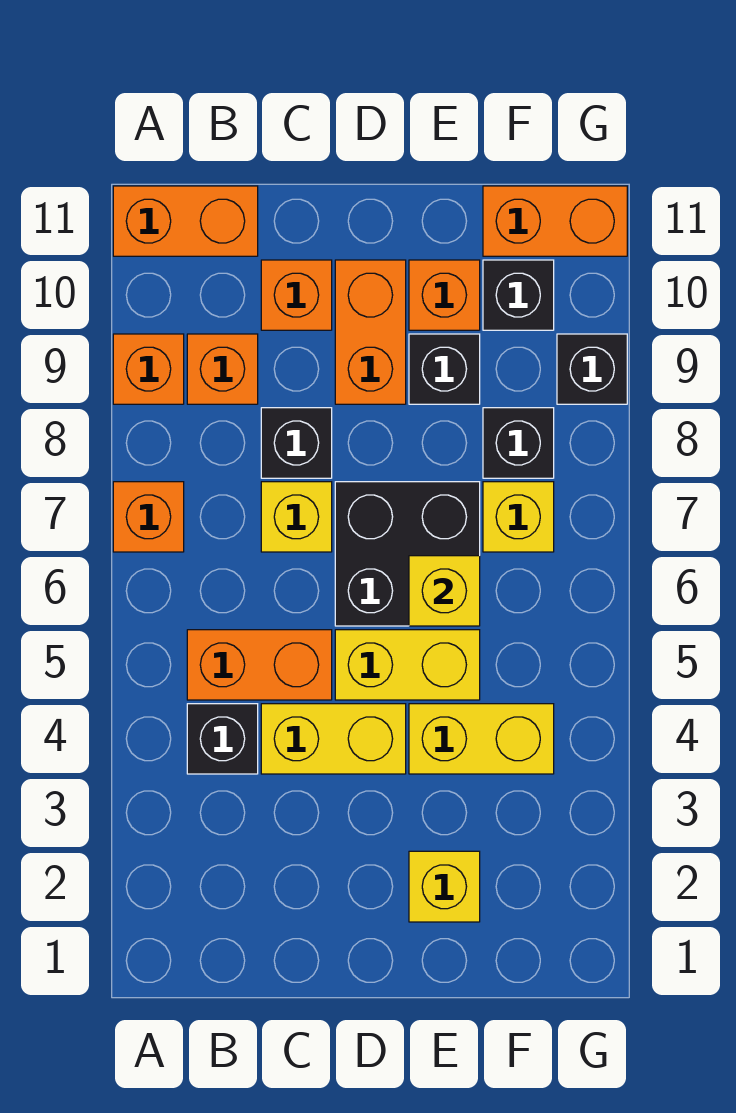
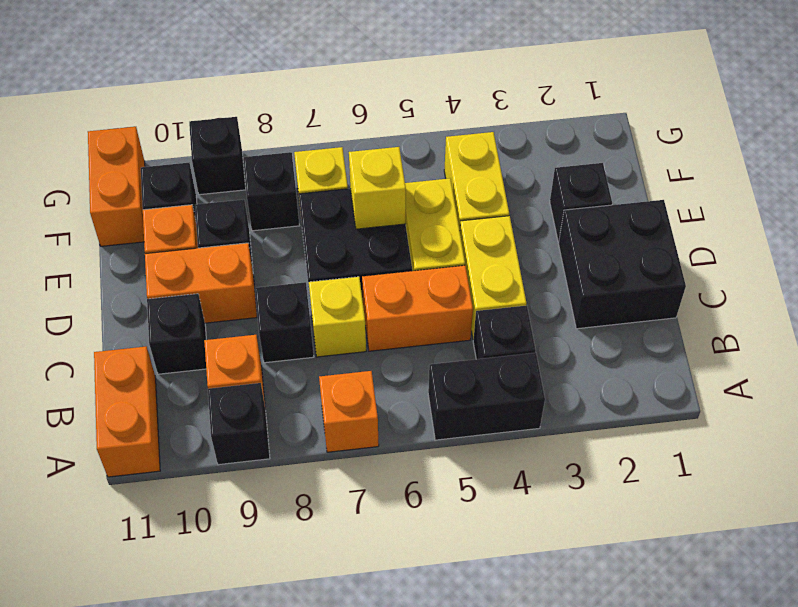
none -> black brick A4:A5 level 1
orange brick A9 level 1 -> black brick A9 level 1
orange brick B5:C5 level 1 -> orange brick C5:C6 level 1
none -> black brick C1:D2 level 1
orange brick C10 level 1 -> black brick C10 level 1
yellow brick E2 level 1 -> black brick E2 level 1

